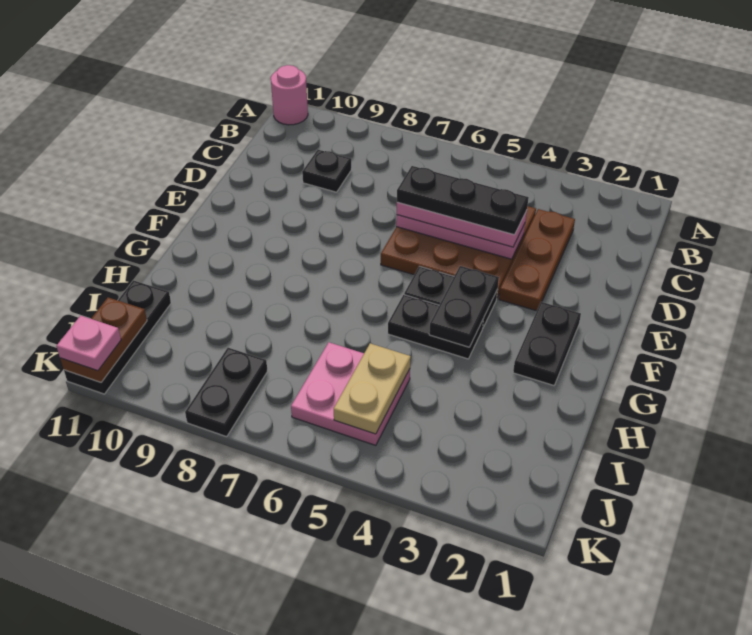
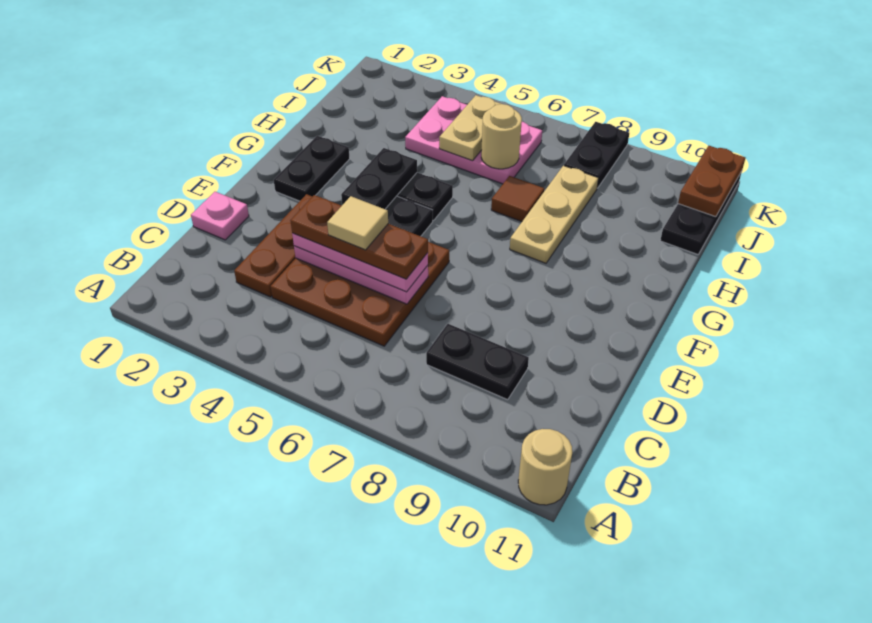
pink round brick A11 level 1 -> tan round brick A11 level 1
black plate C9 level 1 -> black plate C8:C9 level 1
black plate D4:D6 level 4 -> brown plate D4:D6 level 4
none -> tan tile D5 level 5
none -> tan plate G8:I8 level 1
none -> brown tile H7 level 1
pink plate I5:J6 level 1 -> pink plate I4:J6 level 1
none -> tan round brick I6 level 2
pink plate K11 level 3 -> pink plate D1 level 1

